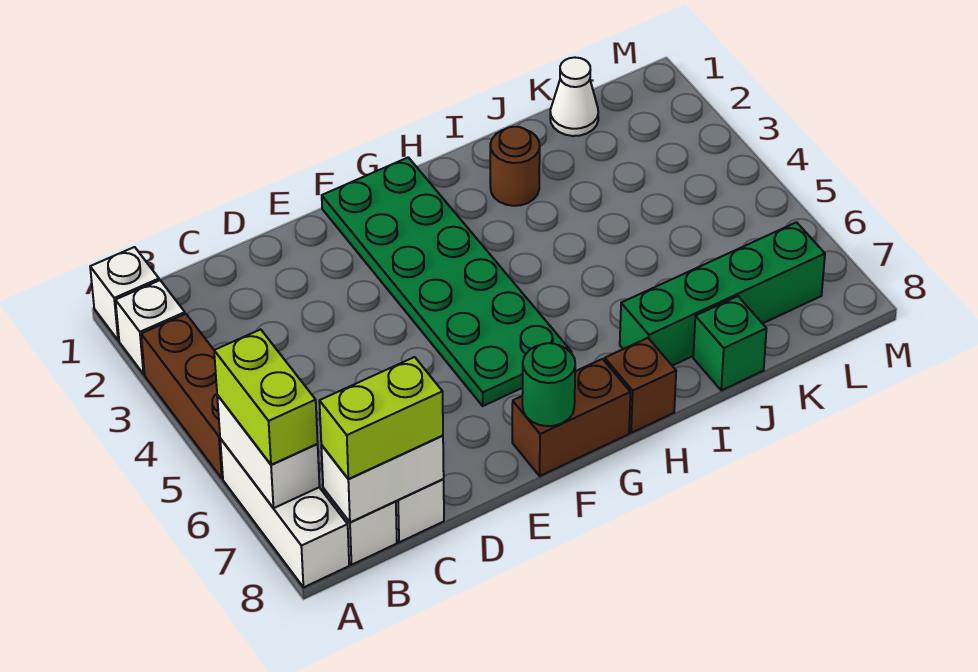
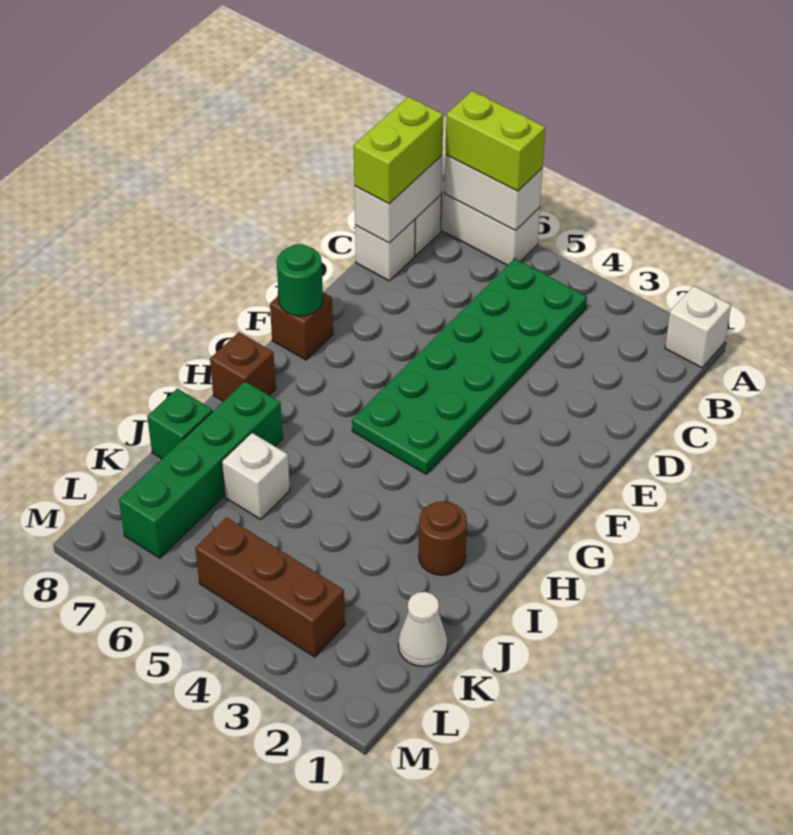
white brick A2 level 1 -> white brick J6 level 1
brown brick A3:A5 level 1 -> brown brick L3:L5 level 1
green plate F1:G6 level 1 -> green plate B4:G5 level 1
brown brick F8:G8 level 1 -> brown brick F8 level 1

